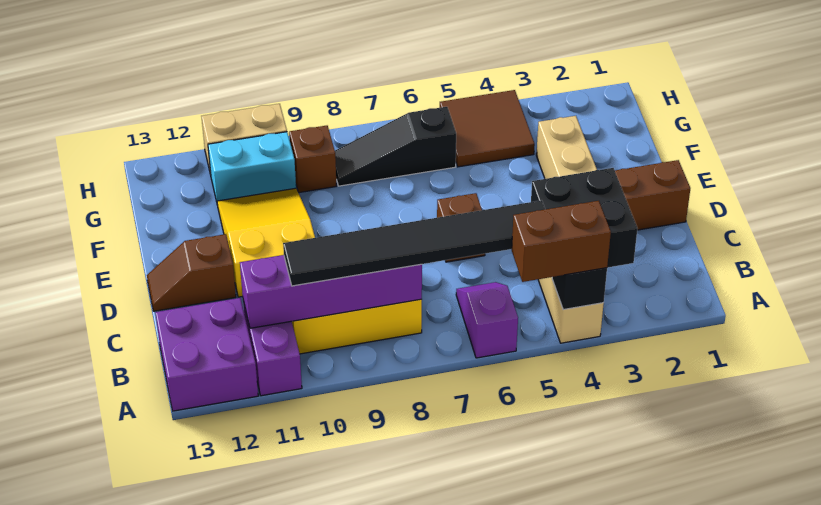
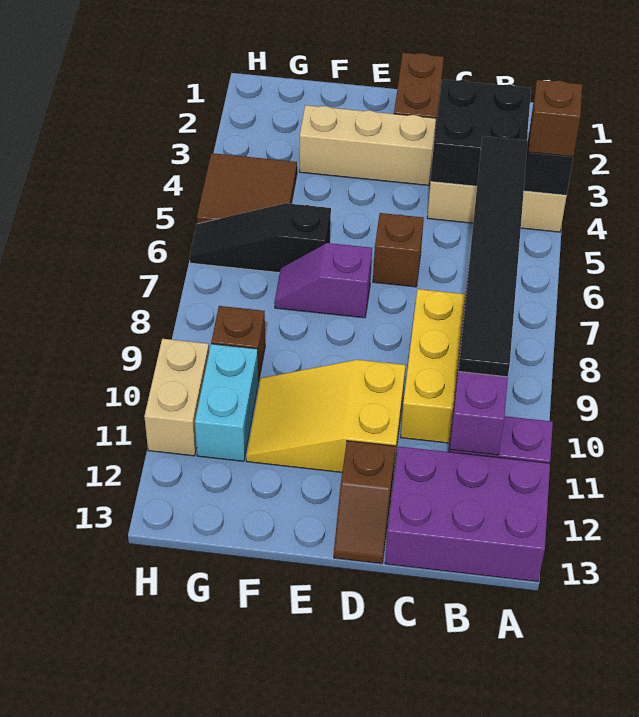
brown brick A4:A5 level 3 -> brown brick A4 level 3
purple slope A6:B6 level 1 top A -> purple slope E7:F7 level 1 top E
purple brick A12:B13 level 1 -> purple brick A12:C13 level 1
black slope G6:G8 level 1 top 6 -> black slope F6:H6 level 1 top F

